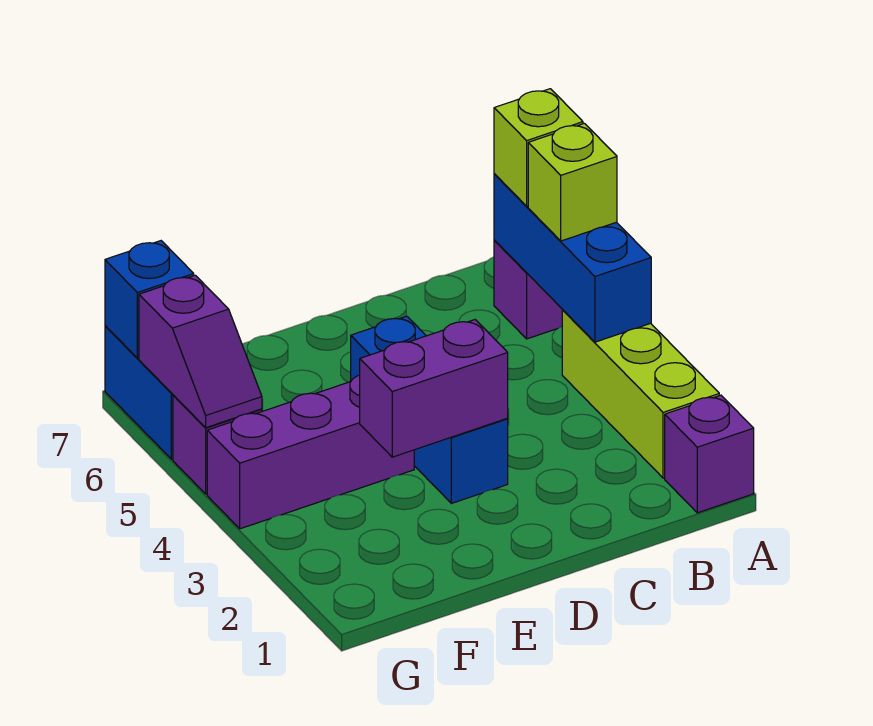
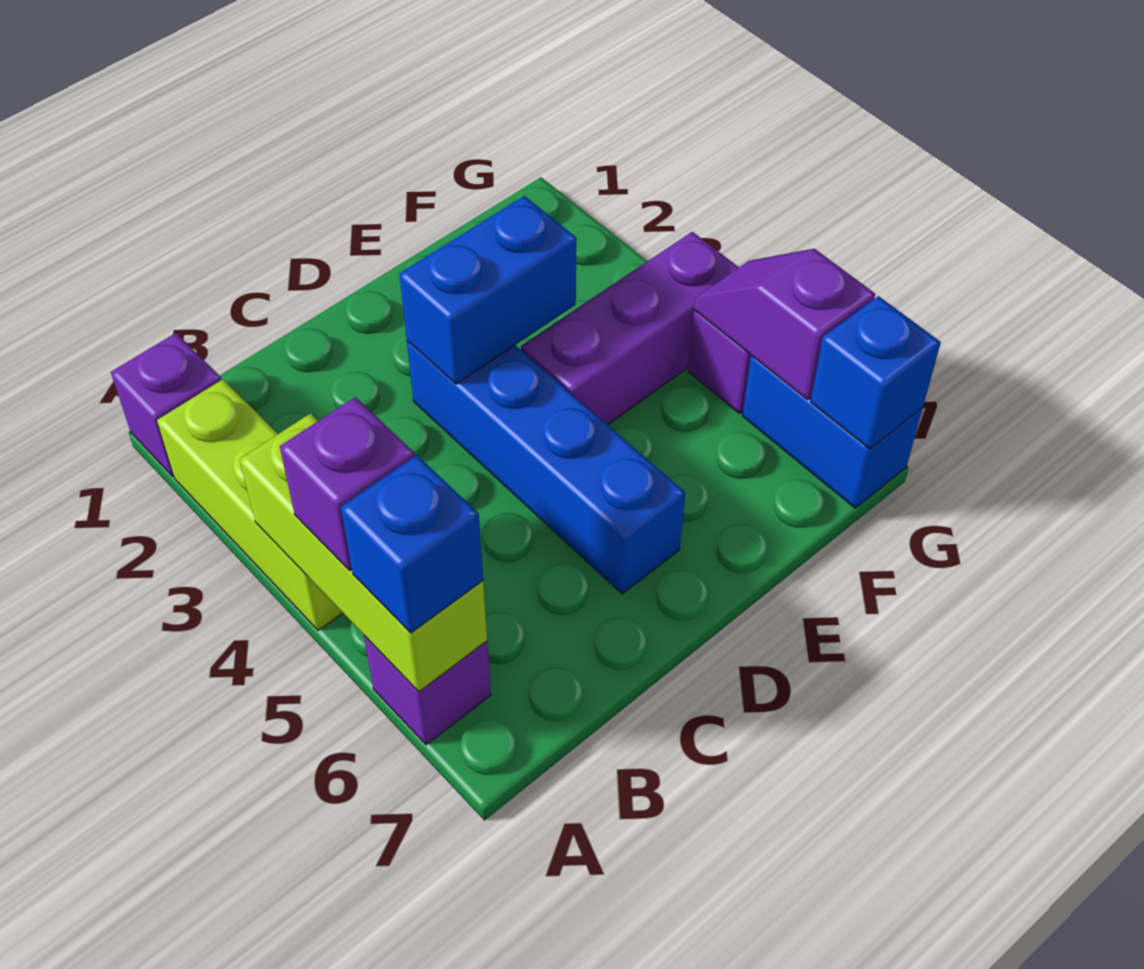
blue brick A4:A6 level 2 -> lime brick A4:A6 level 2
lime brick A5 level 3 -> purple brick A5 level 3
lime brick A6 level 3 -> blue brick A6 level 3
blue brick D3:D5 level 1 -> blue brick D3:D6 level 1
purple brick D3:E3 level 2 -> blue brick D3:E3 level 2

